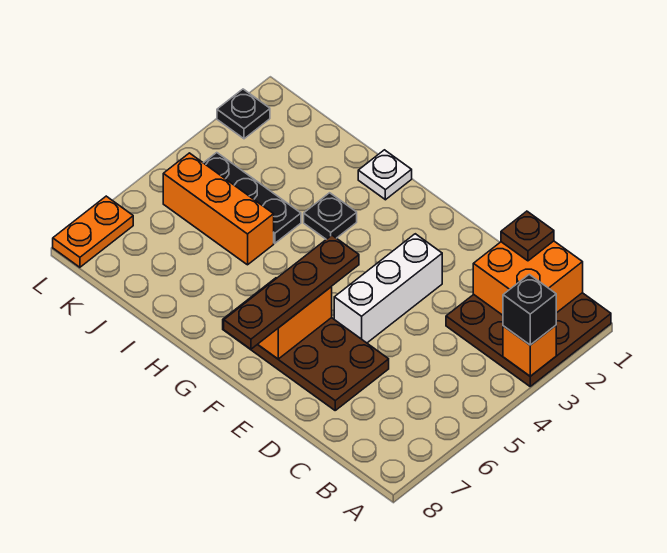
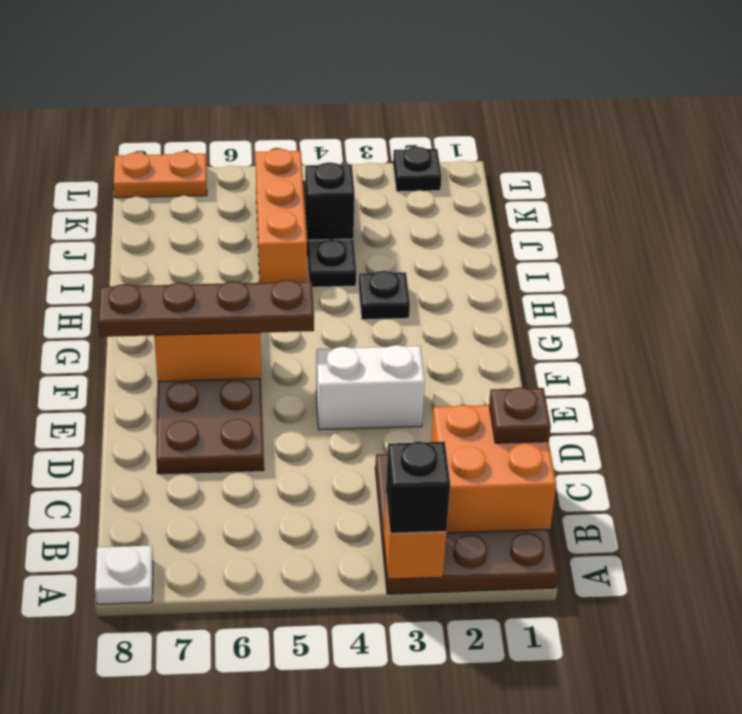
white brick E3:E5 level 1 -> white brick E3:E4 level 1
white plate H1 level 1 -> white plate A8 level 1
none -> black brick J4 level 2

